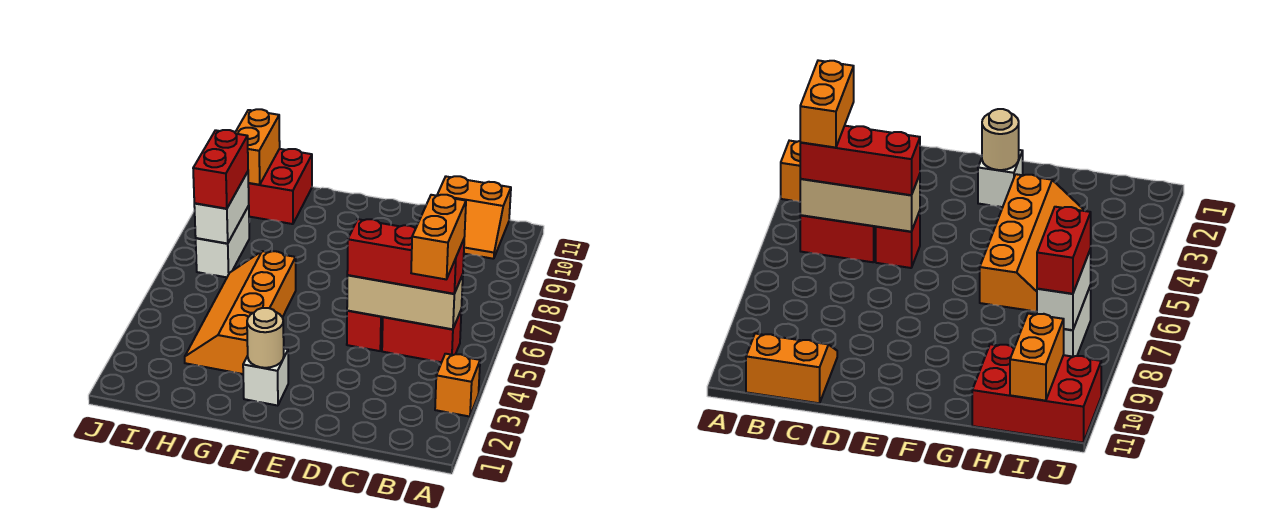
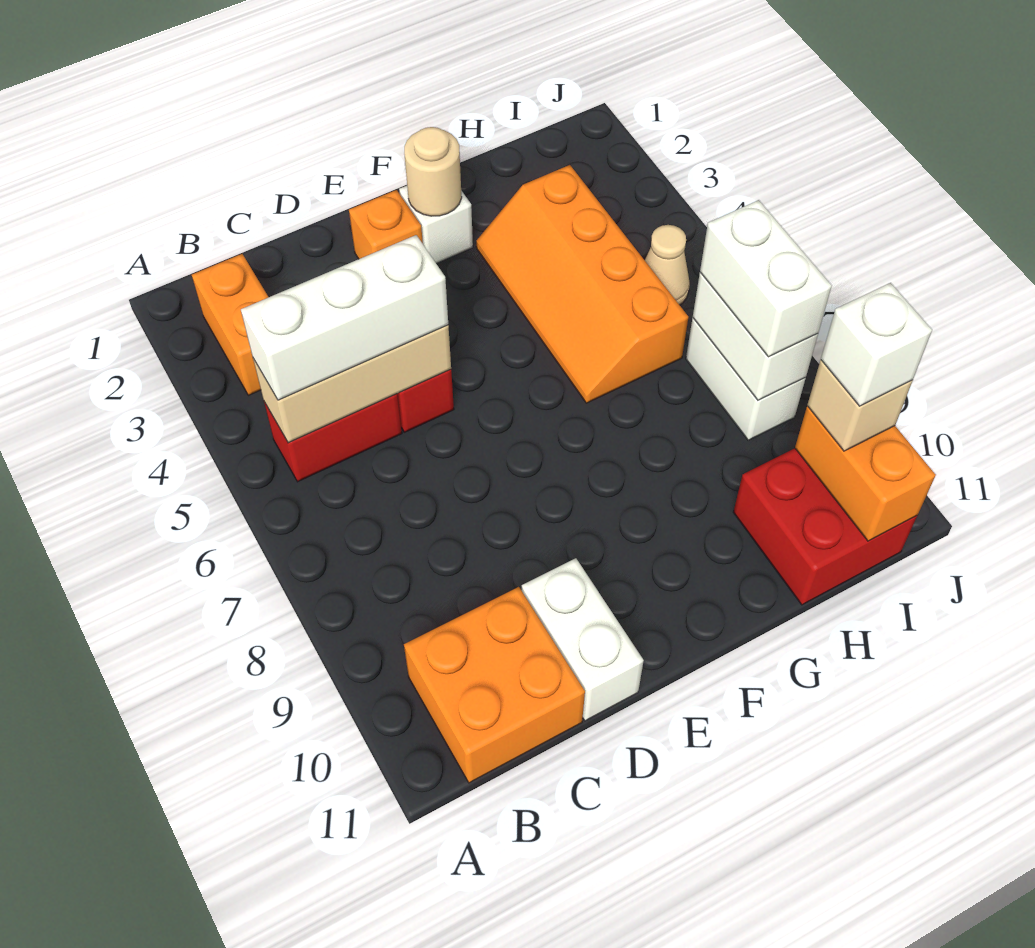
orange brick A3 level 1 -> orange brick E2 level 1
orange brick B4:B5 level 4 -> orange brick B2:B3 level 1
red brick B5:D5 level 3 -> white brick B5:D5 level 3
orange slope B10:C11 level 1 top 11 -> orange brick B10:C11 level 1
none -> white brick D10:D11 level 1
orange slope G3:H6 level 1 top G -> orange slope G3:H6 level 1 top H
red brick H10:J11 level 1 -> red brick H10:I11 level 1
none -> tan cone I5 level 1
red brick I7:I8 level 3 -> white brick I7:I8 level 3
none -> tan brick I10 level 3
none -> white brick I10 level 4

